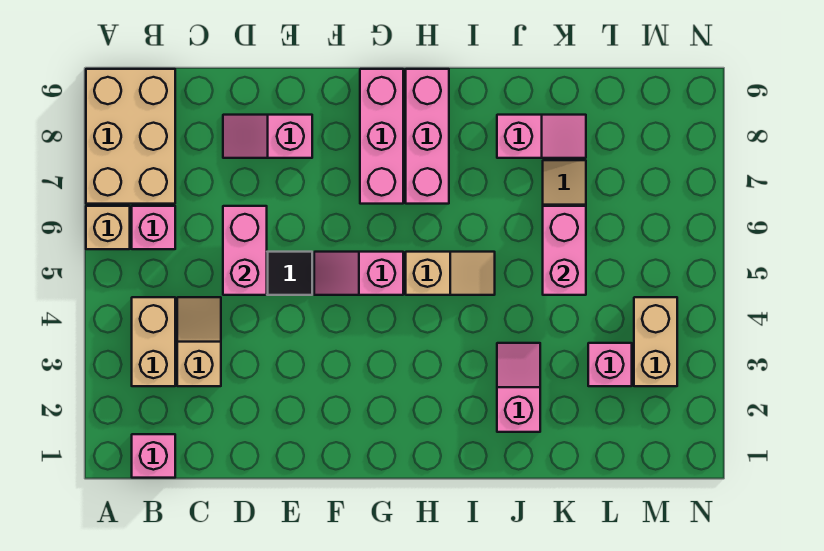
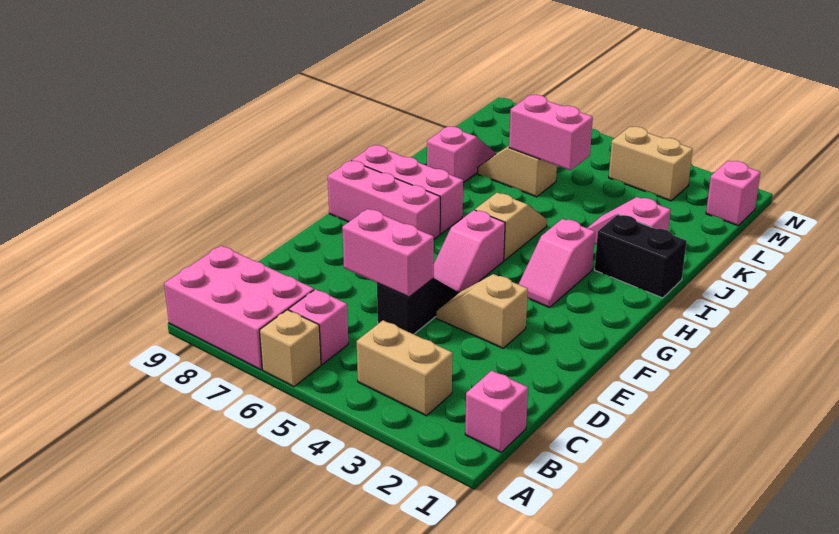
tan brick A7:B9 level 1 -> pink brick A7:B9 level 1
tan slope C3:C4 level 1 top 3 -> tan slope E3:E4 level 1 top 3
pink slope D8:E8 level 1 top E -> pink slope G3:H3 level 1 top H
none -> black brick I1:I2 level 1
pink brick L3 level 1 -> pink brick M1 level 1

